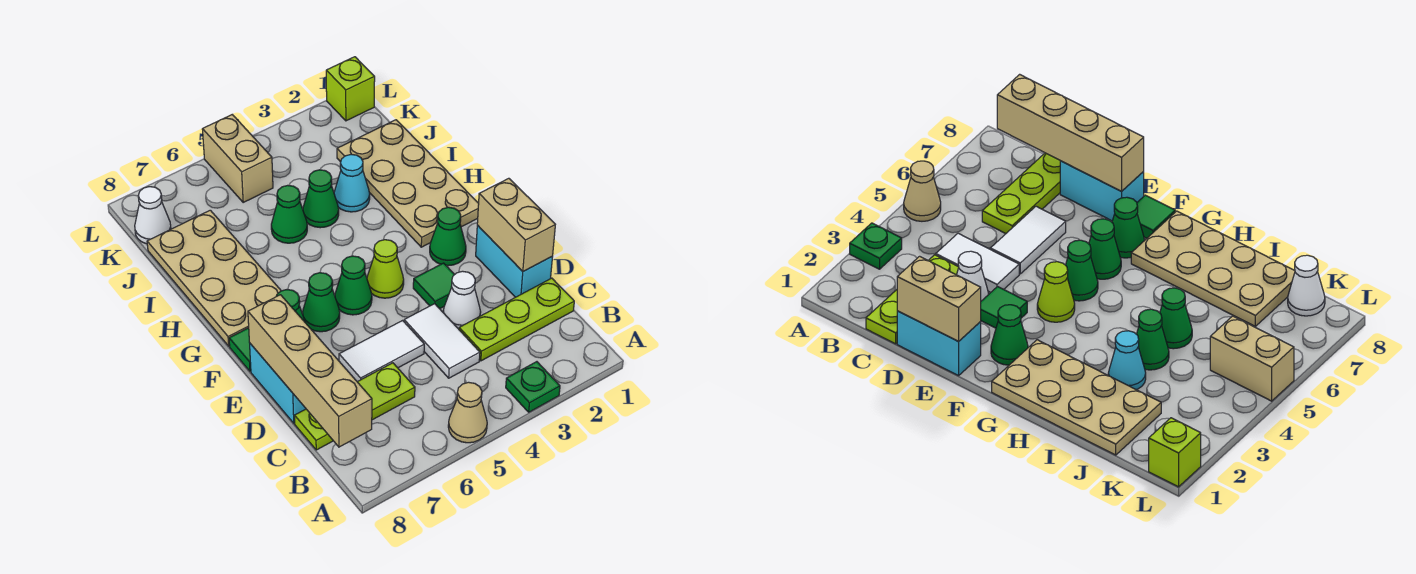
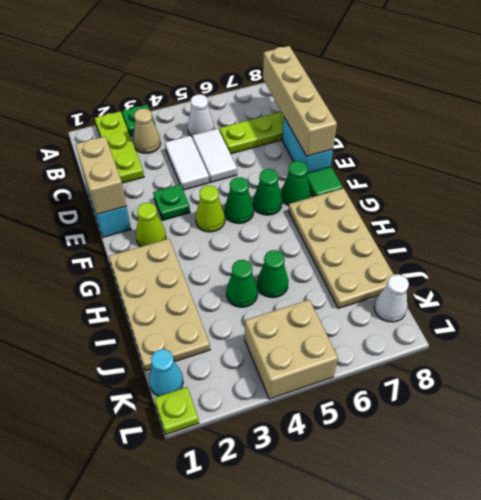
tan cone A5 level 1 -> tan cone B3 level 1
lime plate C1:C3 level 1 -> lime plate A2:C2 level 1
white cone D3 level 1 -> white cone B5 level 1
white tile D5:D6 level 1 -> white tile C5:D5 level 1
green tile E3 level 1 -> green plate E3 level 1
green cone F2 level 1 -> lime cone F2 level 1
cyan cone I3 level 1 -> cyan cone K1 level 1
tan brick K5:L5 level 1 -> tan brick K4:L5 level 1
lime brick L1 level 1 -> lime plate L1 level 1

